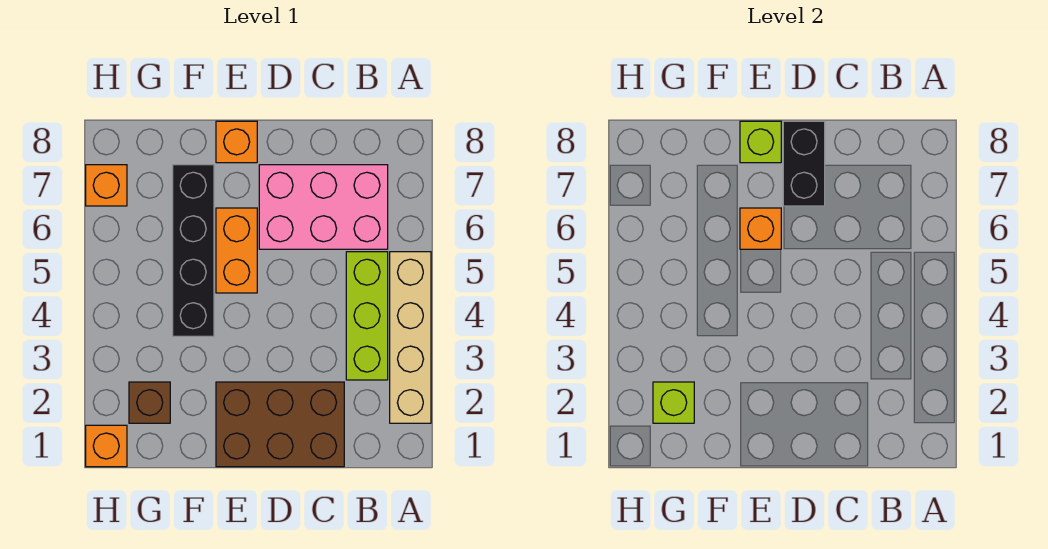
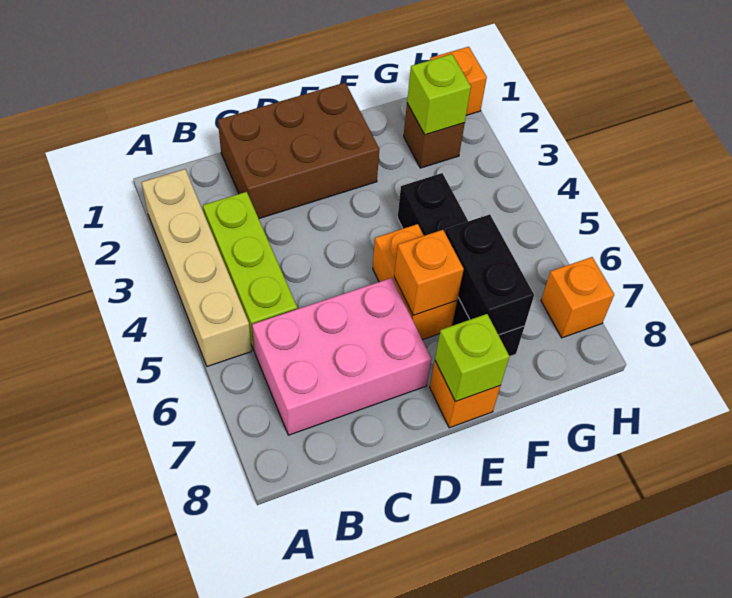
black brick D7:D8 level 2 -> black brick F6:F7 level 2

